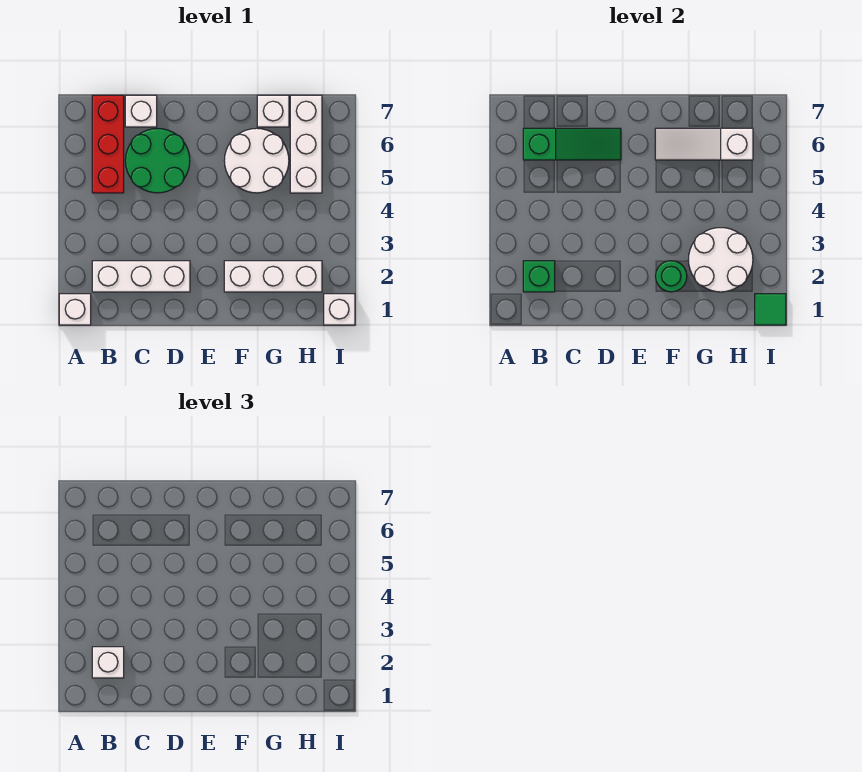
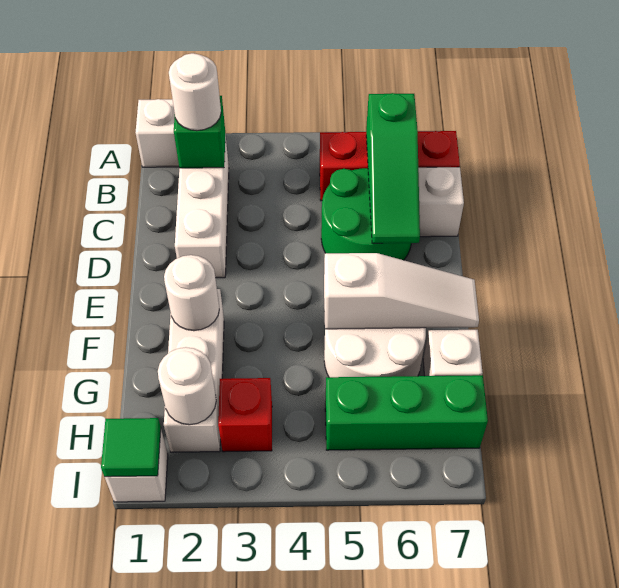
white brick B2 level 3 -> white round brick B2 level 3
green round brick F2 level 2 -> white round brick F2 level 2
white slope F6:H6 level 2 top H -> white slope F5:F7 level 2 top 5
white round brick G2:H3 level 2 -> white round brick H2 level 2
none -> red brick H3 level 1
white brick H5:H7 level 1 -> green brick H5:H7 level 1

